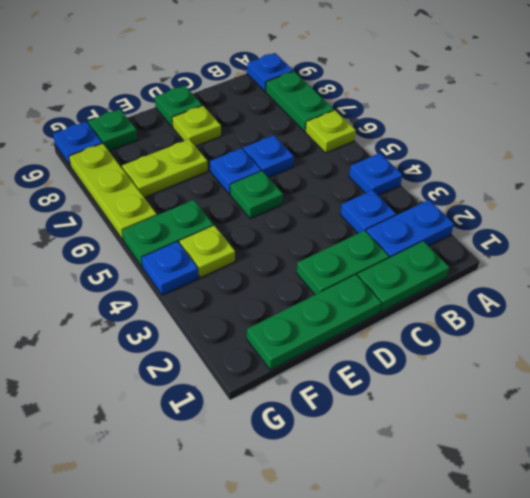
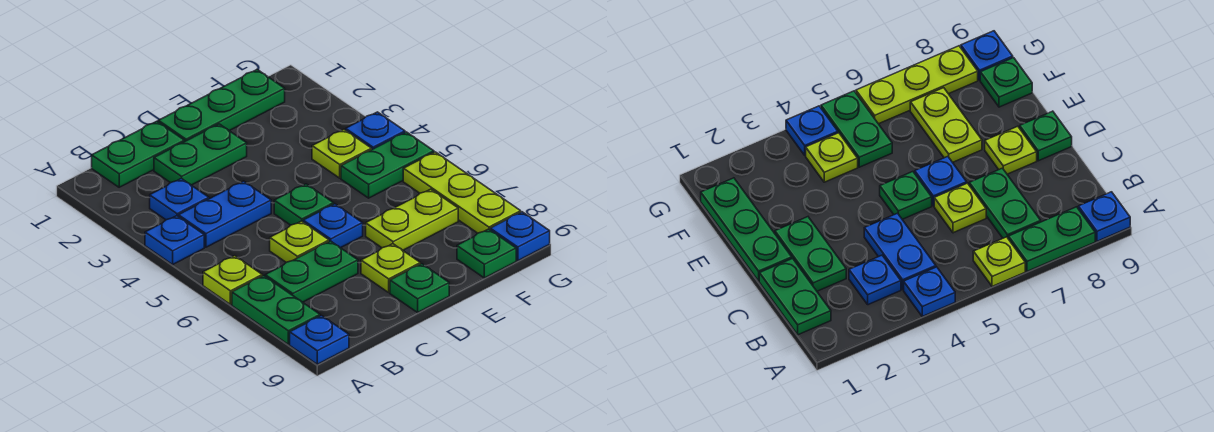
blue plate A2:B2 level 1 -> blue plate B4:C4 level 1
none -> green plate B7:C7 level 1
blue plate C6 level 1 -> lime plate C6 level 1

